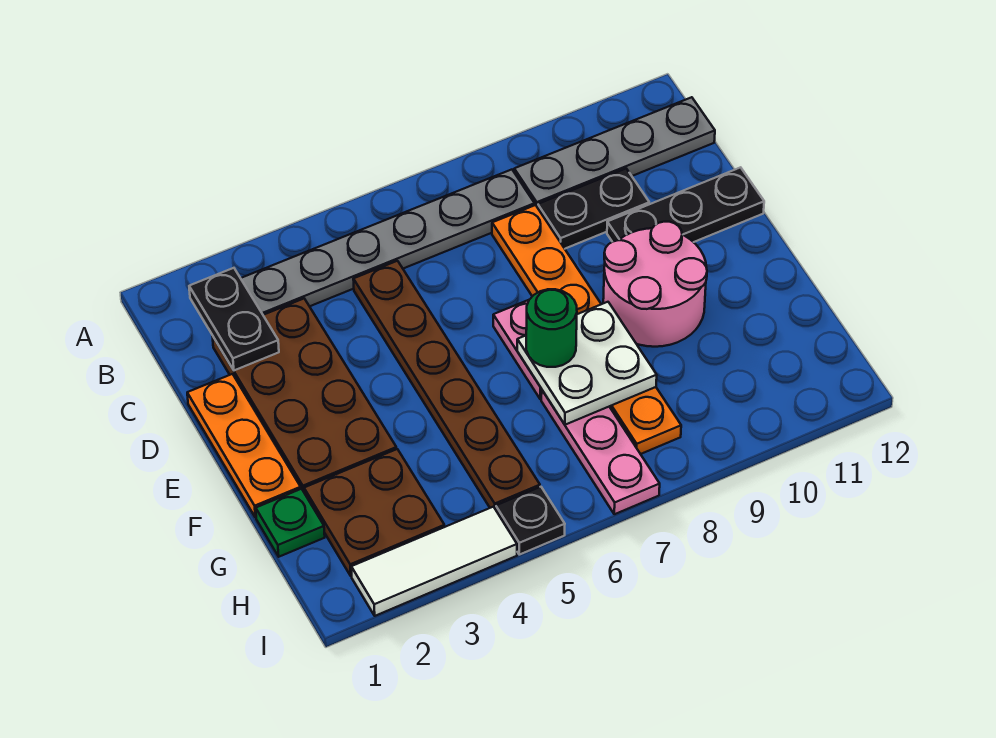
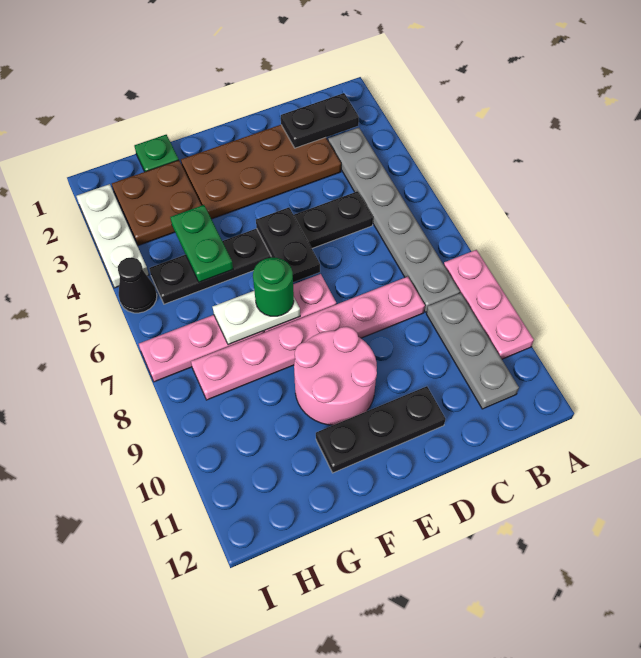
none -> pink plate A8:A10 level 1
grey plate B9:B12 level 1 -> grey plate B9:B11 level 1
brown plate C5:H5 level 1 -> black plate C5:H5 level 1
orange plate C8:H8 level 1 -> pink plate C8:H8 level 1
black plate C9:C10 level 1 -> black plate E5:E6 level 2
orange plate D1:F1 level 1 -> none
black plate D10:D12 level 1 -> black plate D11:F11 level 1
white plate F7:G8 level 2 -> white plate F7:G7 level 2
none -> green plate G4:G5 level 2
white tile I2:I4 level 1 -> white plate I2:I4 level 1
black plate I5 level 1 -> black cone I5 level 1

